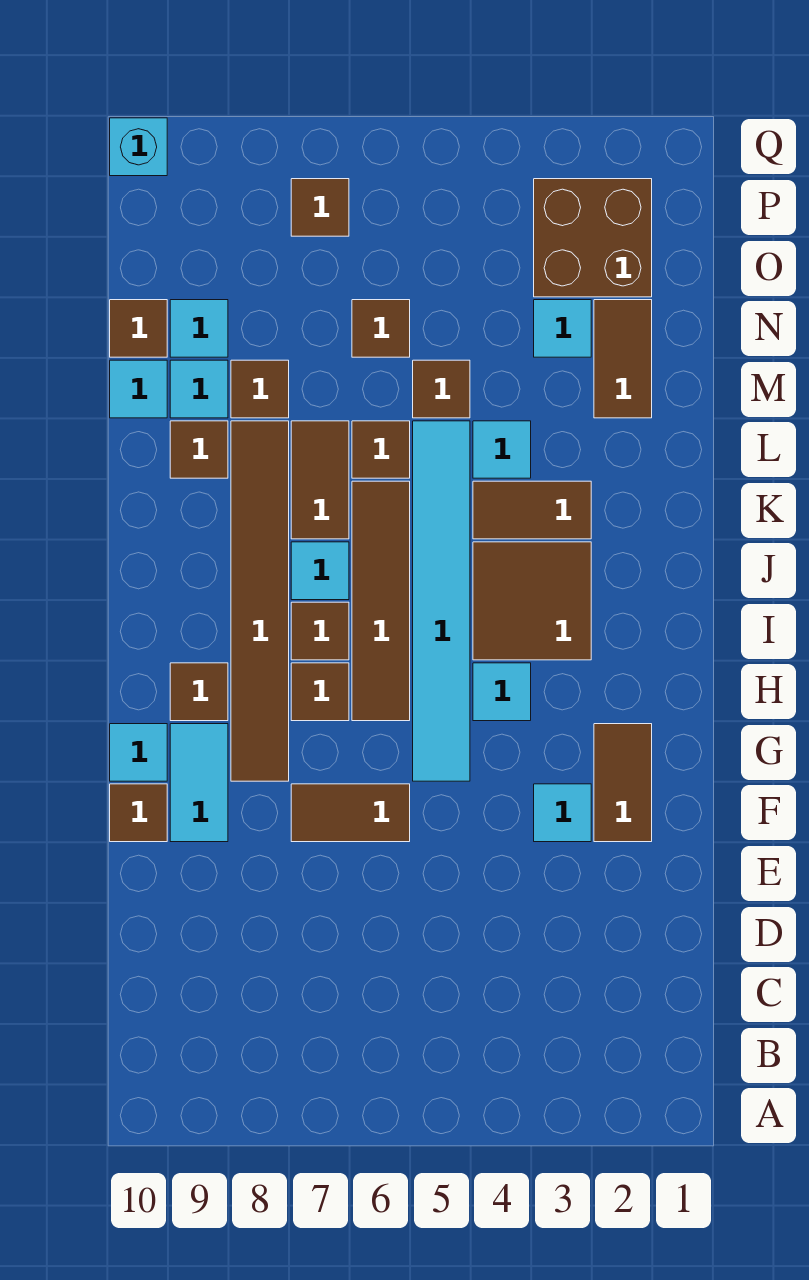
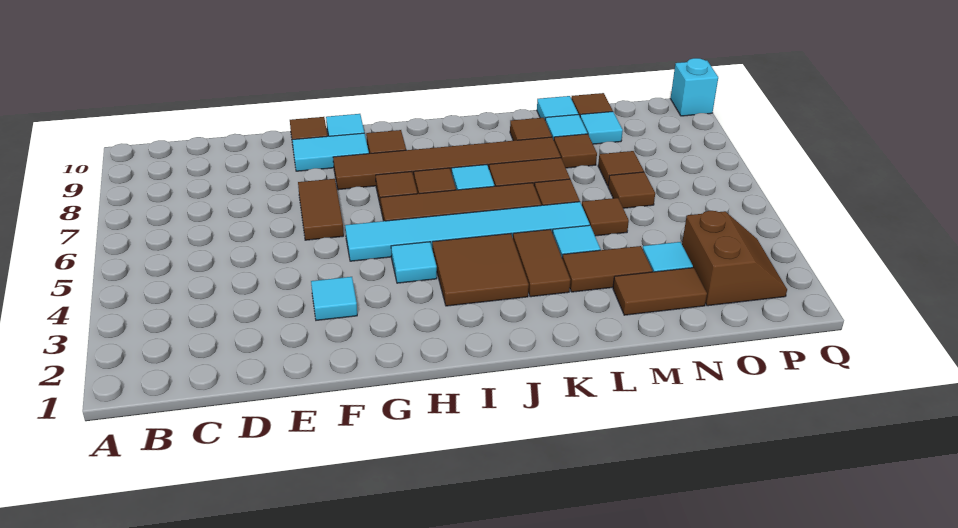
brown tile F2:G2 level 1 -> brown tile L3:M3 level 1
brown brick O2:P3 level 1 -> brown slope O2:P3 level 1 top O
brown tile P7 level 1 -> brown tile N7 level 1

